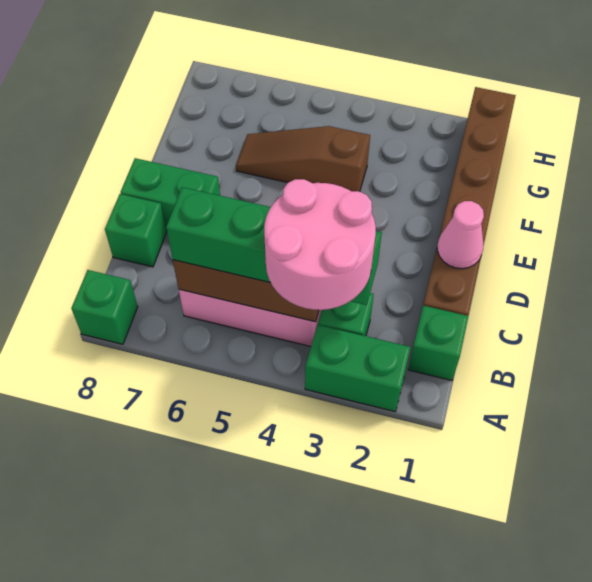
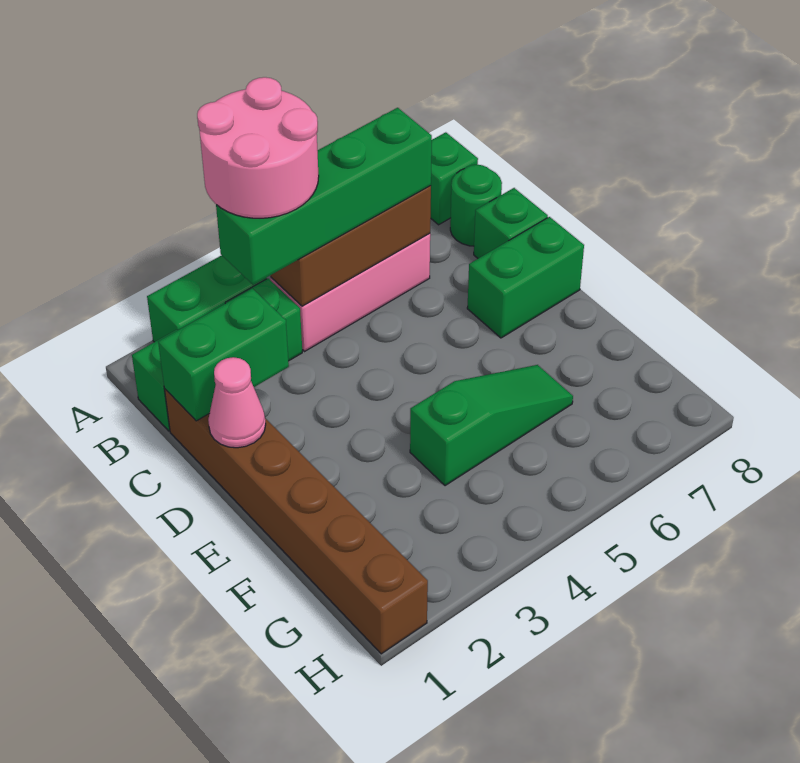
none -> green round brick B8 level 1
none -> green brick C1:C2 level 2
brown slope F4:F6 level 1 top 4 -> green slope F4:F6 level 1 top 4

